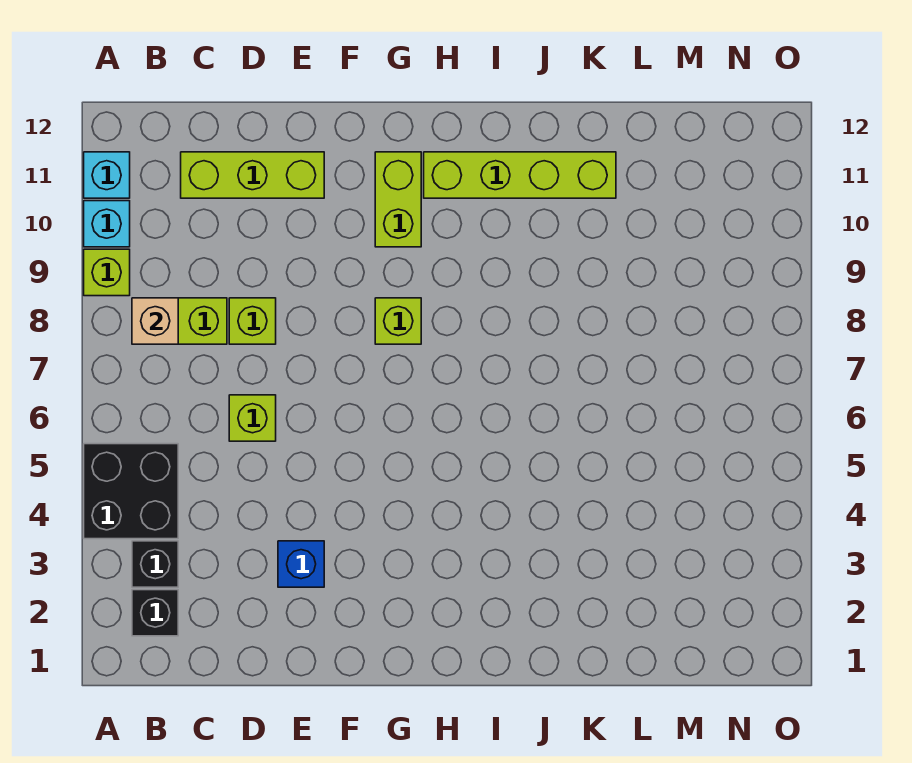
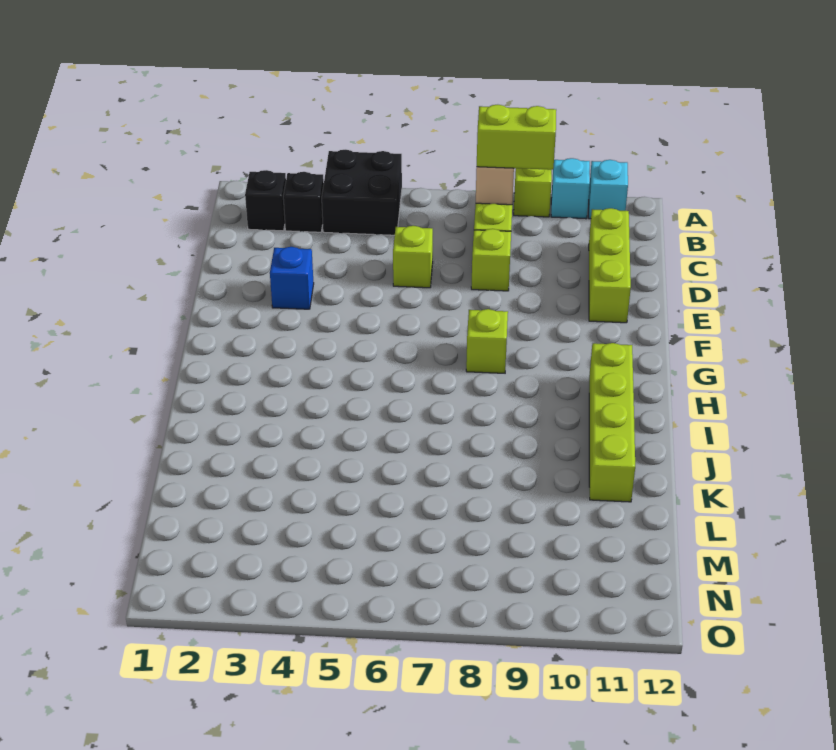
lime brick G10:G11 level 1 -> lime brick B8:B9 level 3

